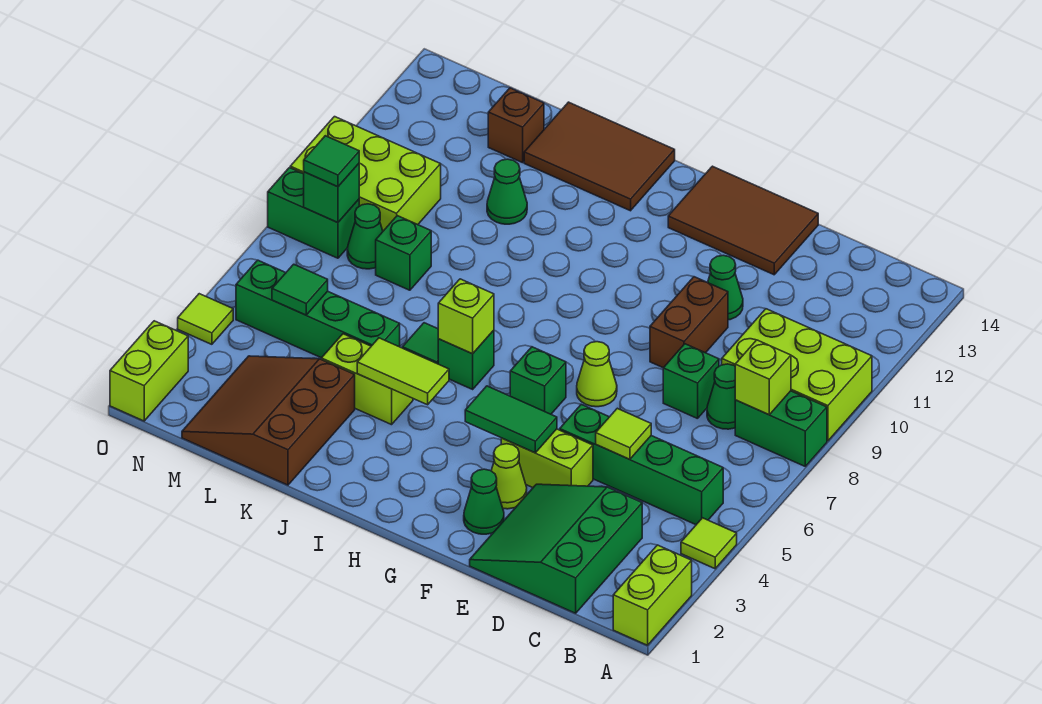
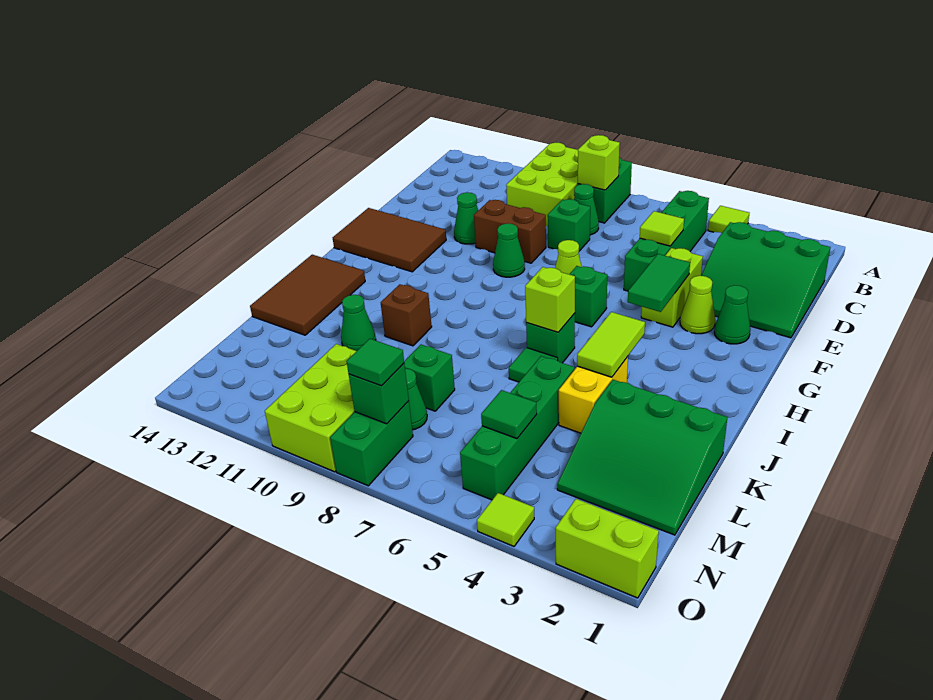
lime brick A1:A2 level 1 -> none
brown tile E13:G14 level 1 -> brown tile F12:G14 level 1
none -> green cone F9 level 1
lime brick J4:K4 level 1 -> yellow brick J4:K4 level 1
brown slope K1:M3 level 1 top K -> green slope K1:M3 level 1 top K
brown brick L13 level 1 -> brown brick J10 level 1

